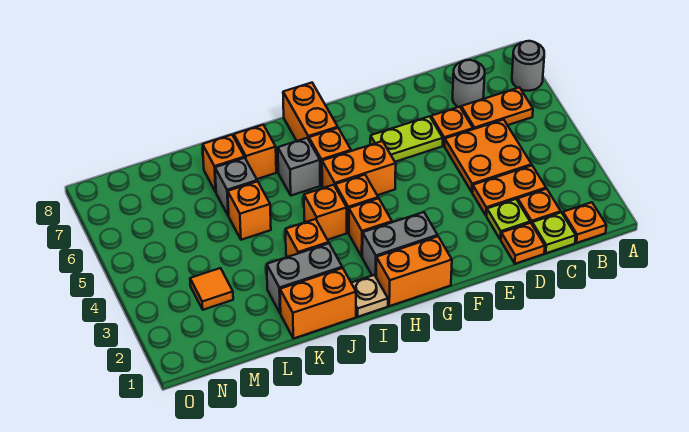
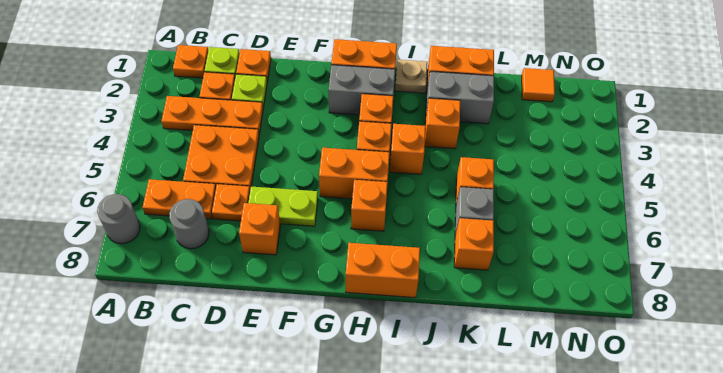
orange plate C3:D3 level 1 -> orange plate B3:D3 level 1
orange brick H7:H8 level 1 -> orange brick H8:I8 level 1
grey brick I6 level 1 -> none
orange brick J7 level 1 -> orange brick E7 level 1
orange tile M3 level 1 -> orange tile M1 level 1

